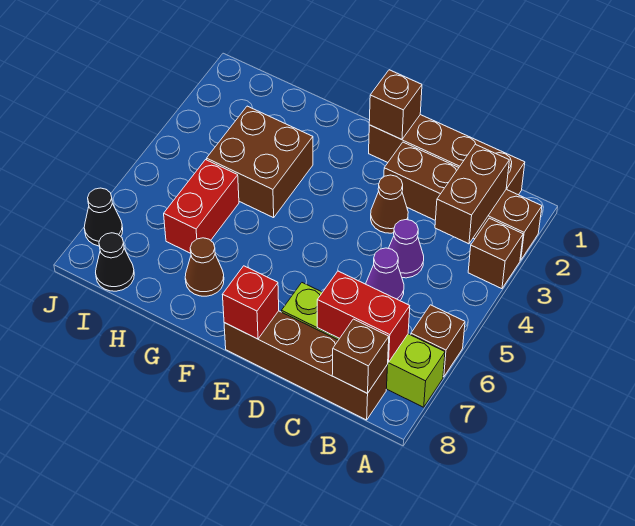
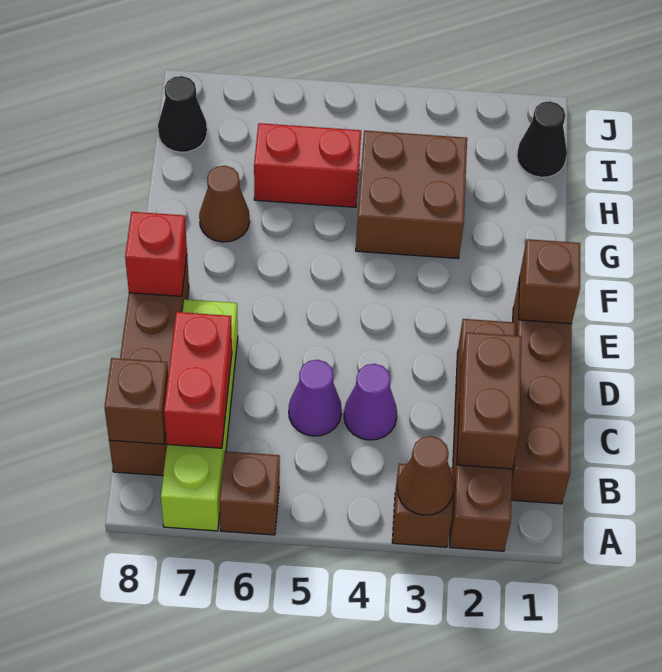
brown brick B2:B3 level 2 -> brown brick B2:C2 level 2
brown cone D3 level 1 -> brown cone A3 level 2
black cone J7 level 1 -> black cone I1 level 1

